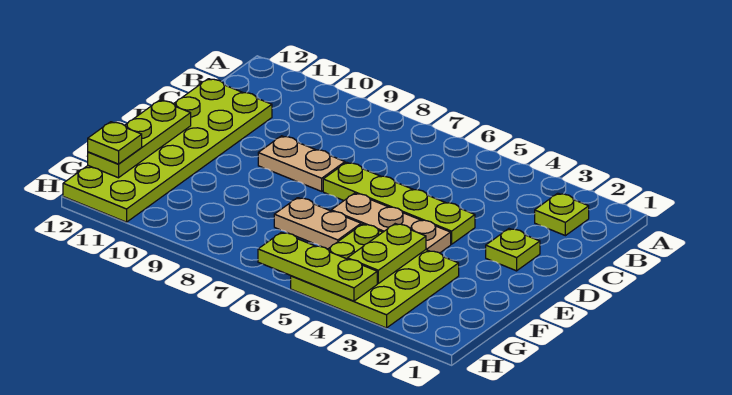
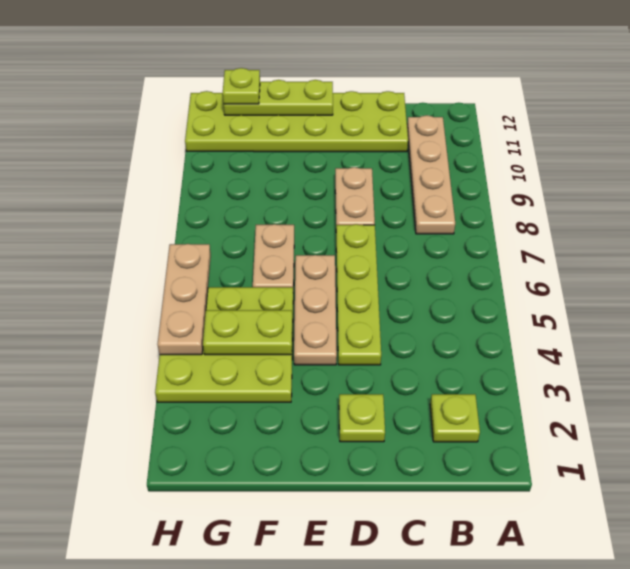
none -> tan plate B8:B11 level 1
lime plate H4:H6 level 2 -> tan plate H4:H6 level 2

